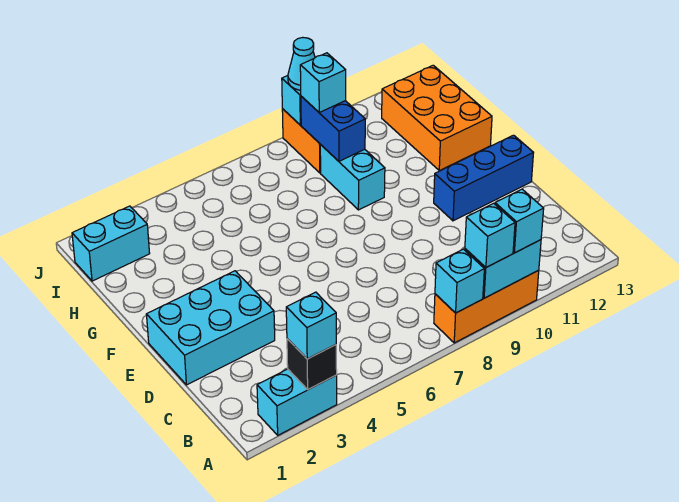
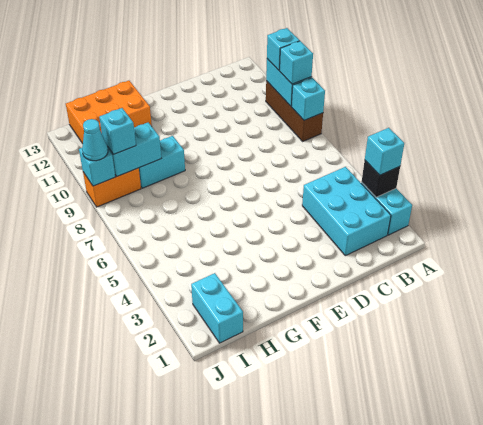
orange brick A8:A10 level 1 -> brown brick A8:A10 level 1
cyan brick D1:E3 level 1 -> cyan brick B2:C4 level 1
blue brick E11:E13 level 1 -> none
blue brick H9:I9 level 2 -> cyan brick H9:I9 level 2

